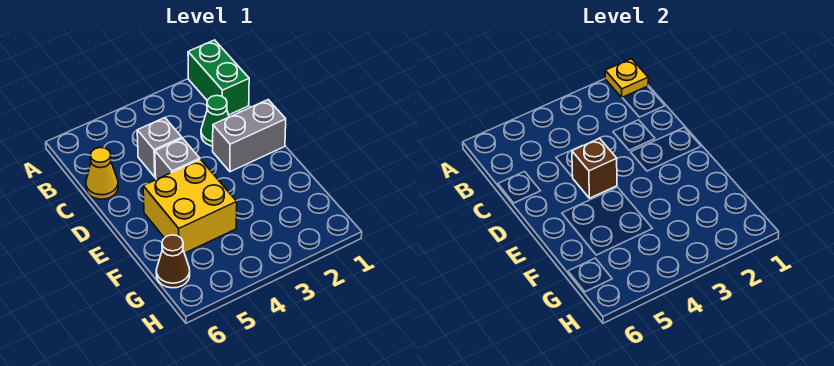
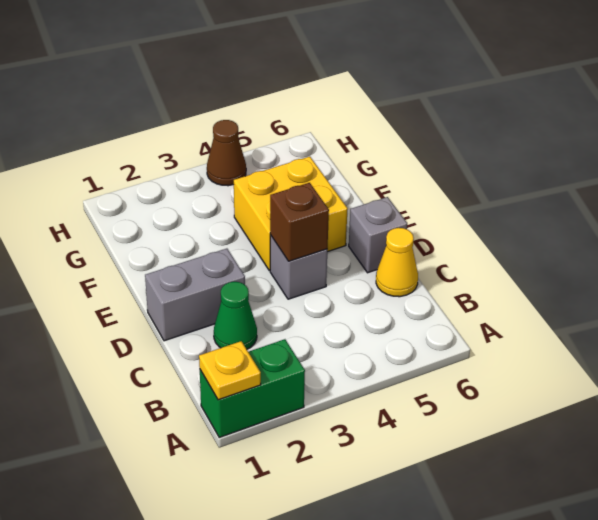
green brick A1:B1 level 1 -> green brick A1:A2 level 1
grey brick C4 level 1 -> grey brick D6 level 1
brown cone G6 level 1 -> brown cone H4 level 1

